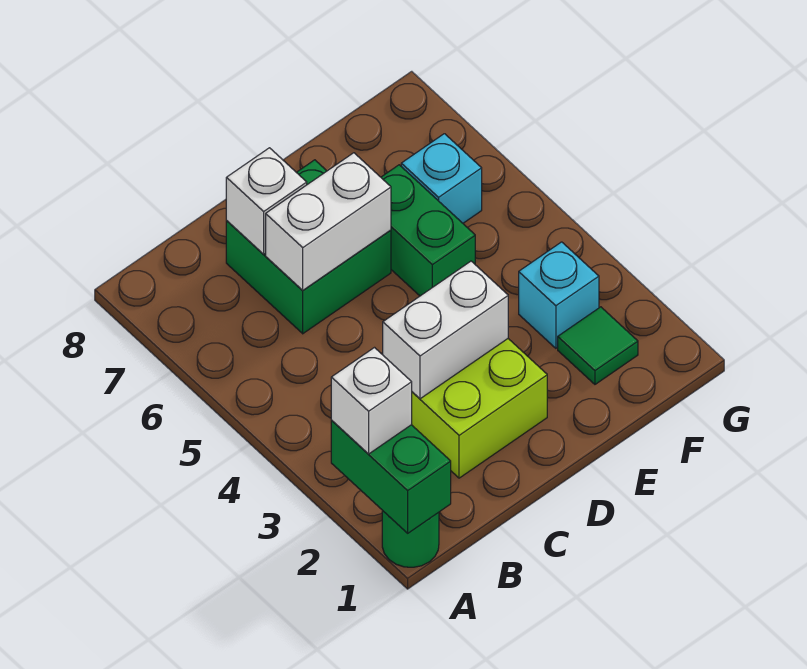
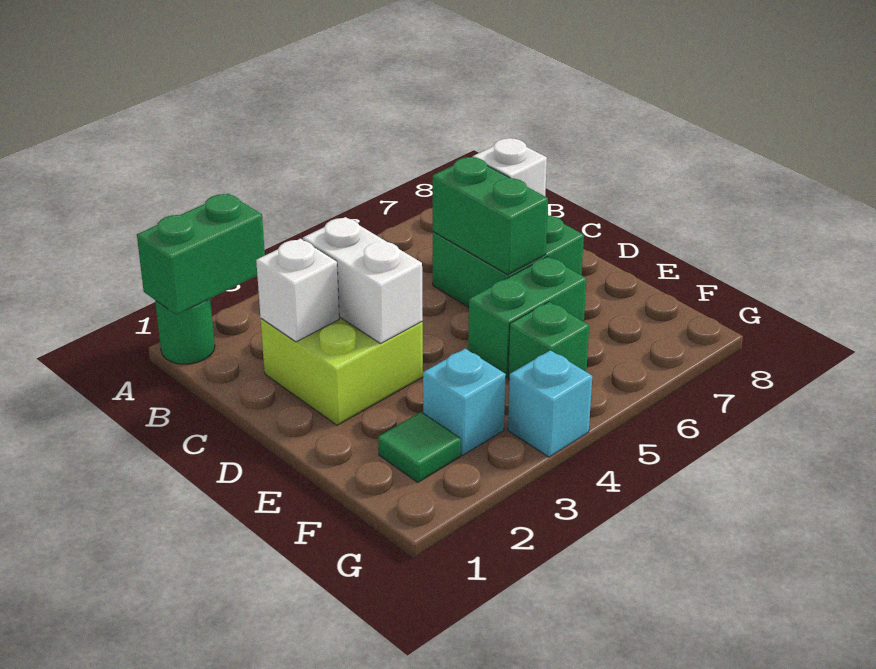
white brick A2 level 3 -> white brick C2 level 2
white brick C6:D6 level 2 -> green brick C6:D6 level 2
none -> green brick F5 level 1
cyan brick F6 level 1 -> cyan brick G4 level 1

